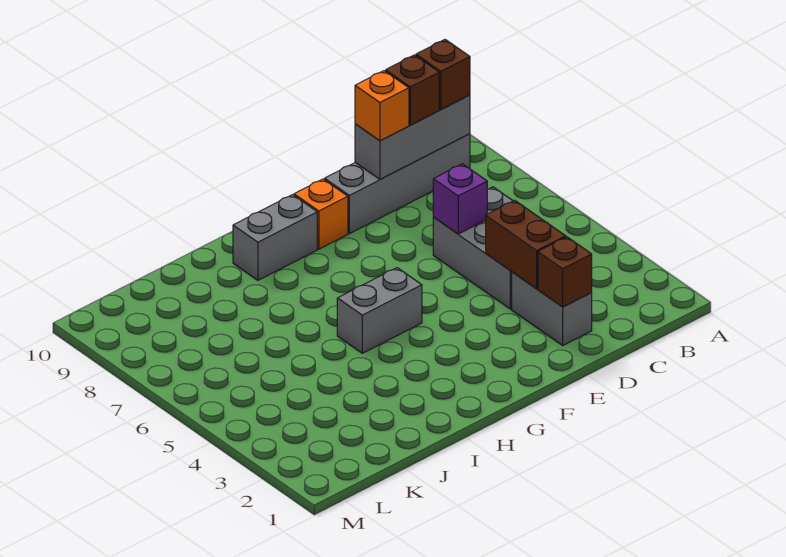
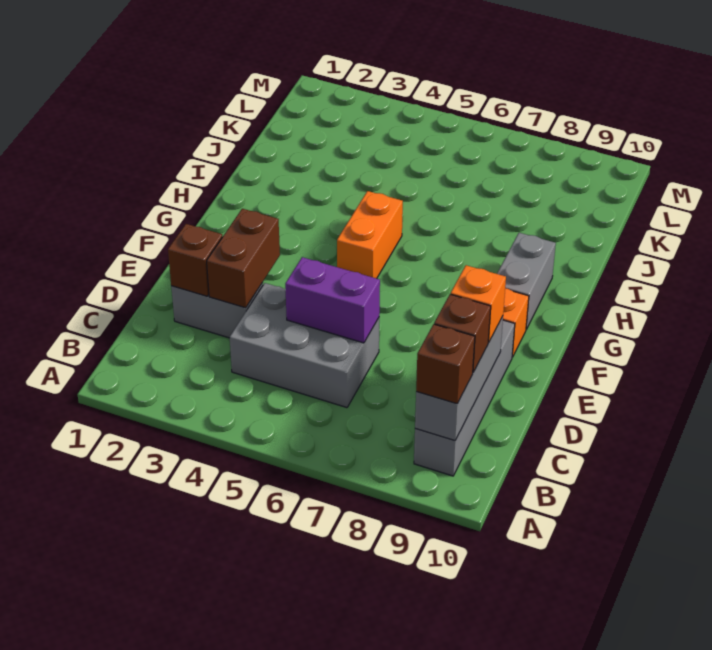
brown brick D3:D4 level 2 -> brown brick D3:E3 level 2
purple brick D6 level 2 -> purple brick D5:D6 level 2
grey brick G5:H5 level 1 -> orange brick G5:H5 level 1

